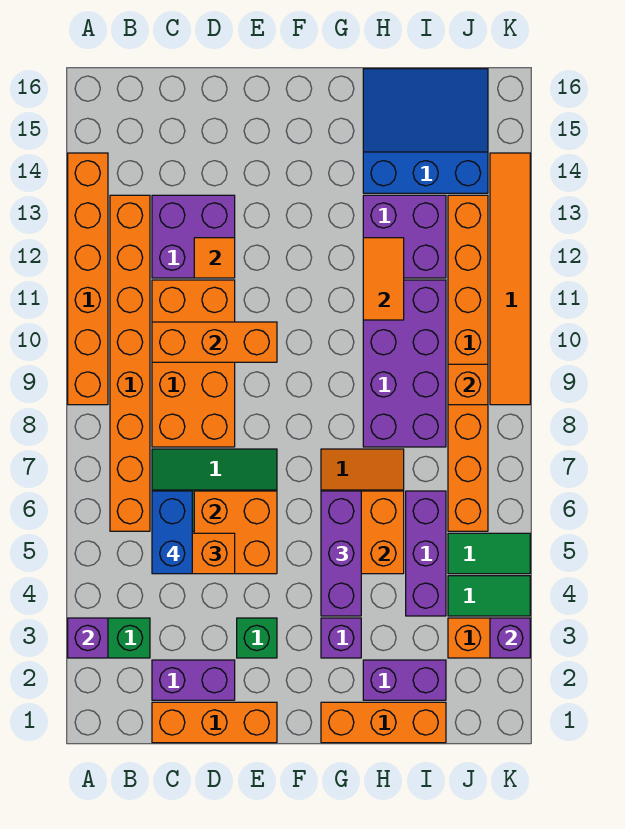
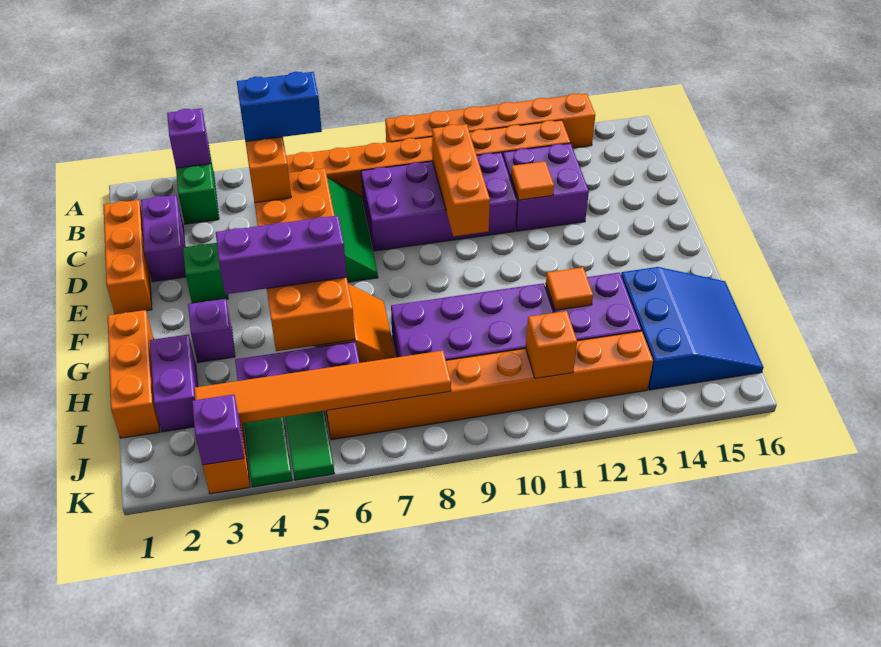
orange brick C8:D11 level 1 -> purple brick C8:D11 level 1
orange tile H11:H12 level 2 -> orange tile H12 level 2
orange brick J9 level 2 -> orange brick J11 level 2
orange tile K9:K14 level 1 -> orange tile J3:J8 level 2

